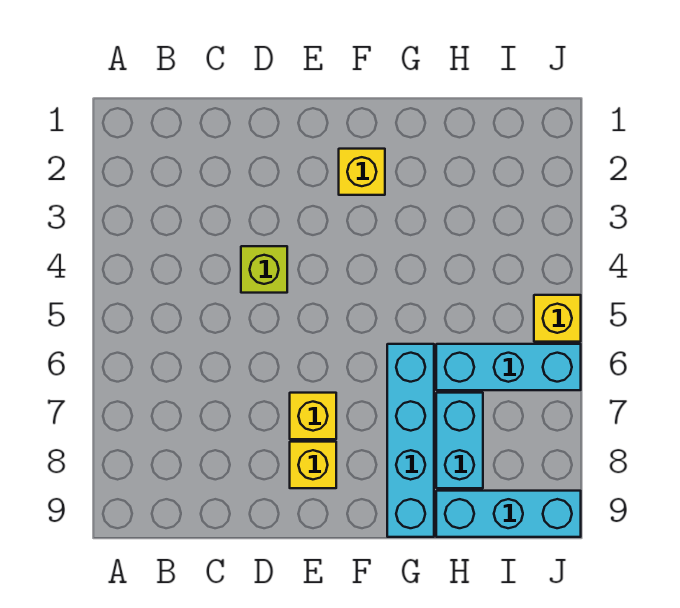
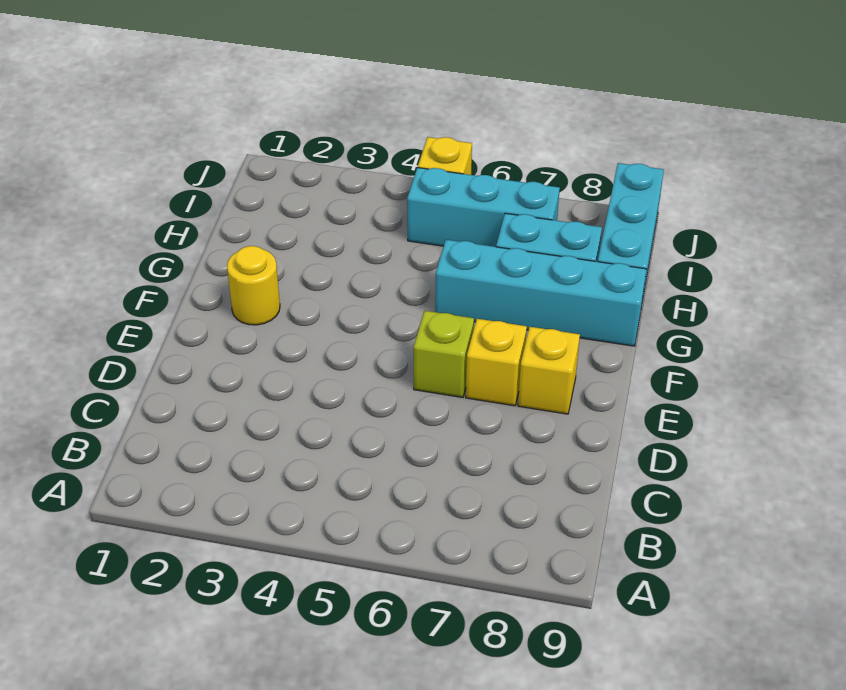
lime brick D4 level 1 -> lime brick E6 level 1
yellow brick F2 level 1 -> yellow round brick F2 level 1
cyan brick H6:J6 level 1 -> cyan brick I5:I7 level 1

